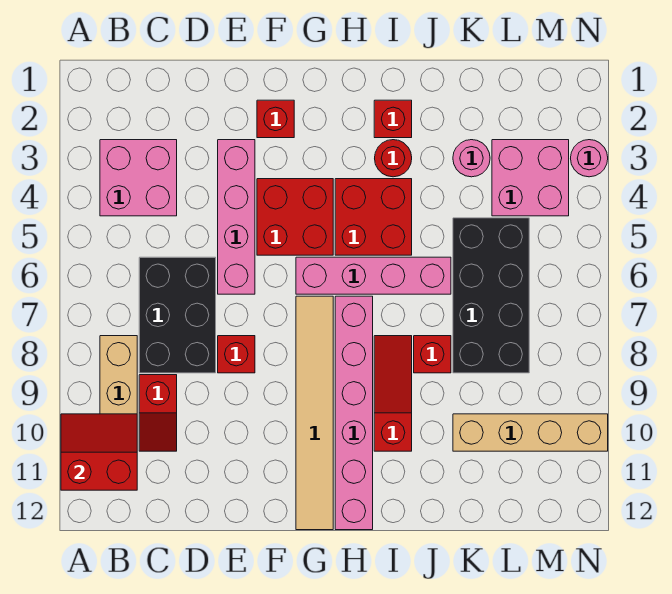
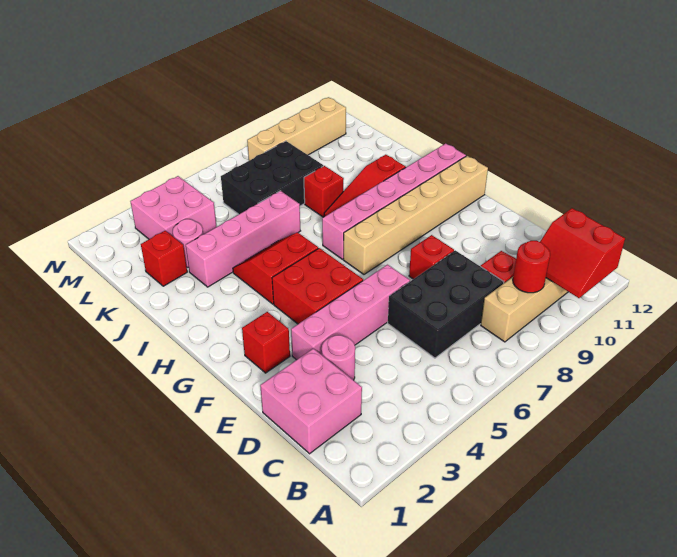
pink brick B3:C4 level 1 -> pink brick C1:D2 level 1
pink brick G6:J6 level 1 -> pink brick J3:J6 level 1
tan tile G7:G12 level 1 -> tan brick G7:G12 level 1
red brick H4:I5 level 1 -> red slope H4:I5 level 1 top H
red brick I2 level 1 -> red brick K2 level 1
red round brick I3 level 1 -> red round brick B9 level 2
black brick K5:L8 level 1 -> black brick K6:L8 level 1
tan brick K10:N10 level 1 -> tan brick M8:M11 level 1
pink round brick N3 level 1 -> pink round brick D3 level 1

